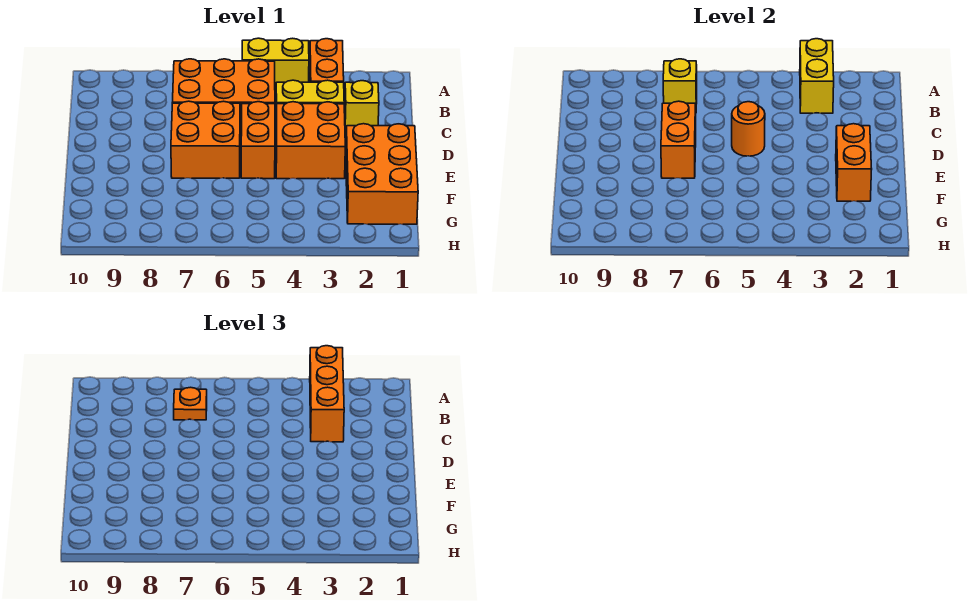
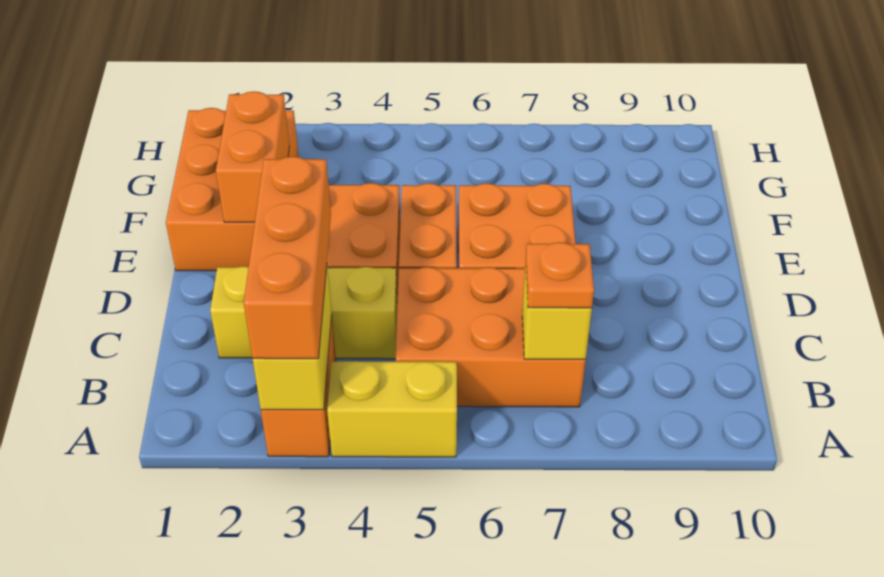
orange round brick D5 level 2 -> none
orange brick D7:E7 level 2 -> none

